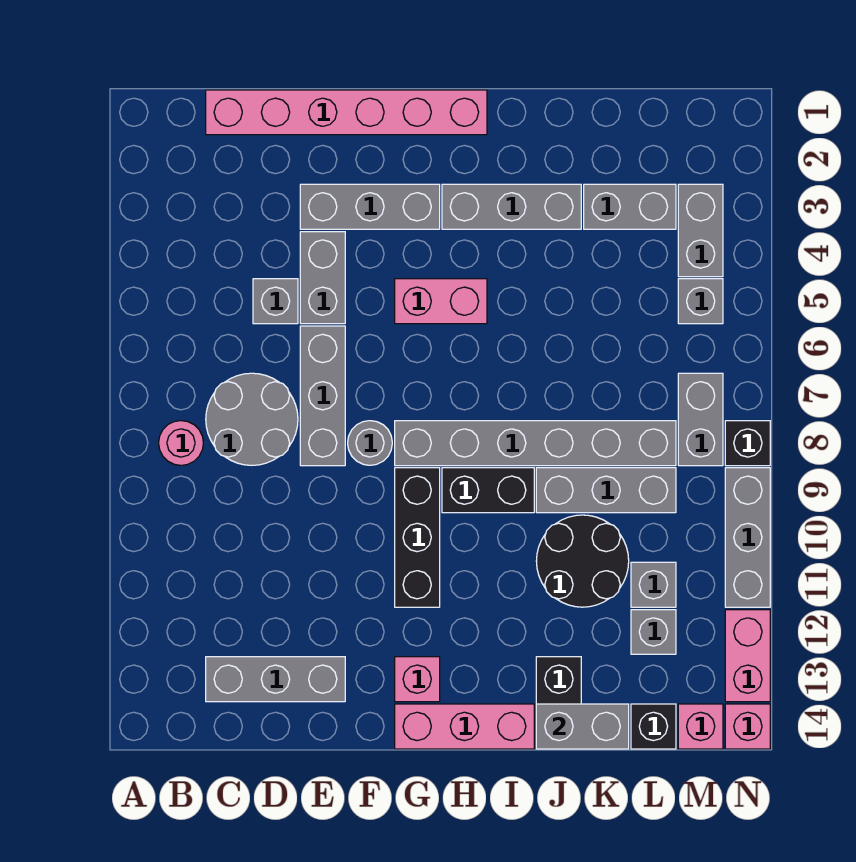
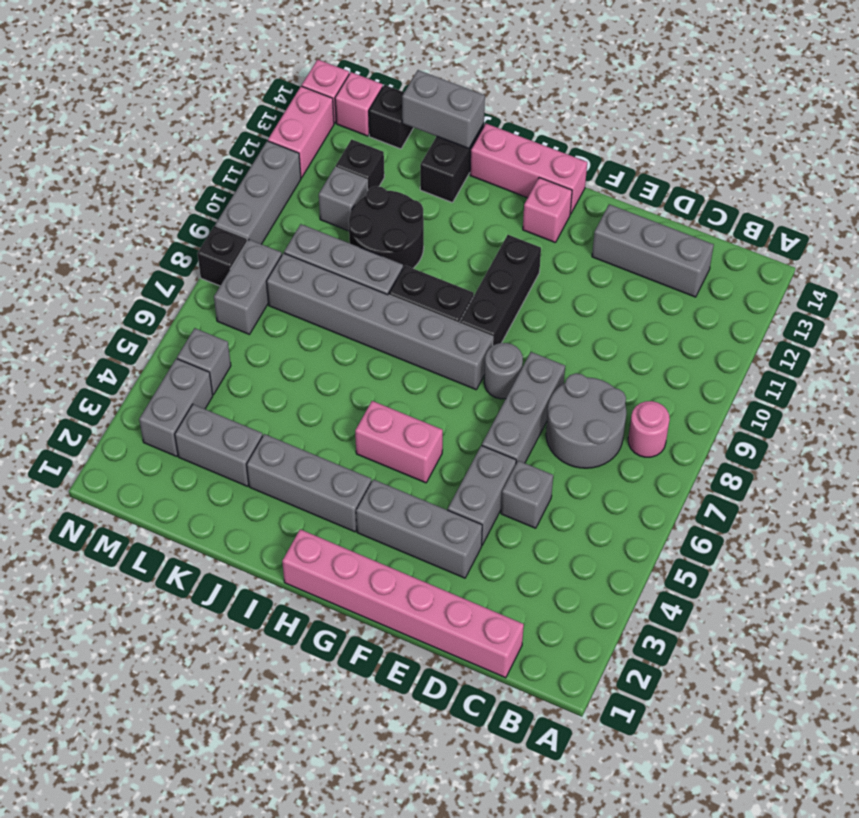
grey brick L12 level 1 -> black brick L12 level 1

